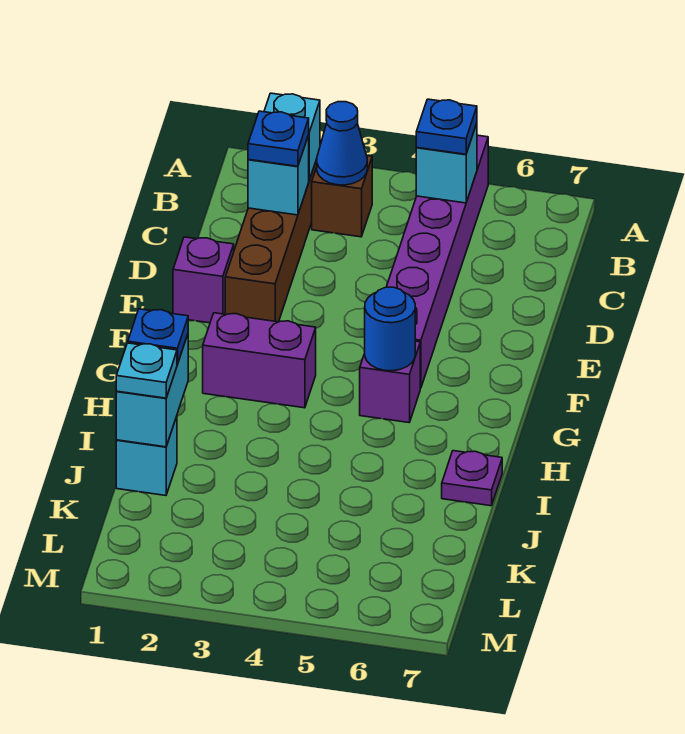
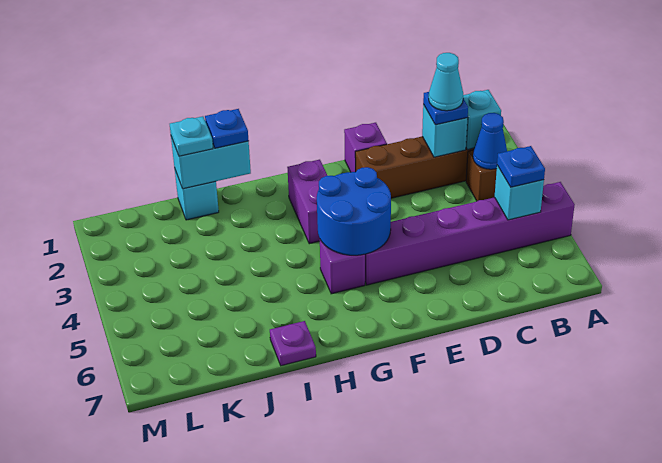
none -> cyan cone C2 level 4
blue round brick G5 level 2 -> blue round brick F4:G5 level 2

